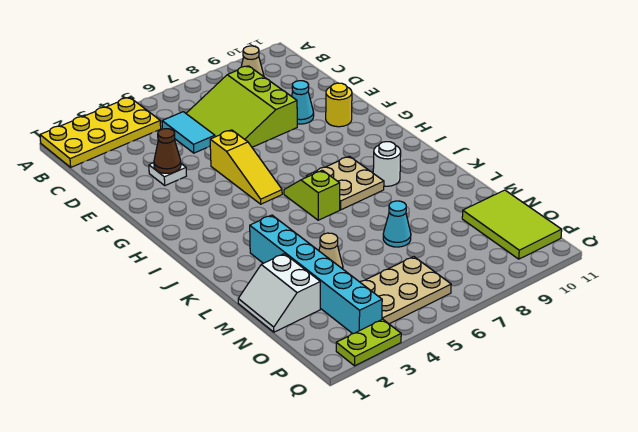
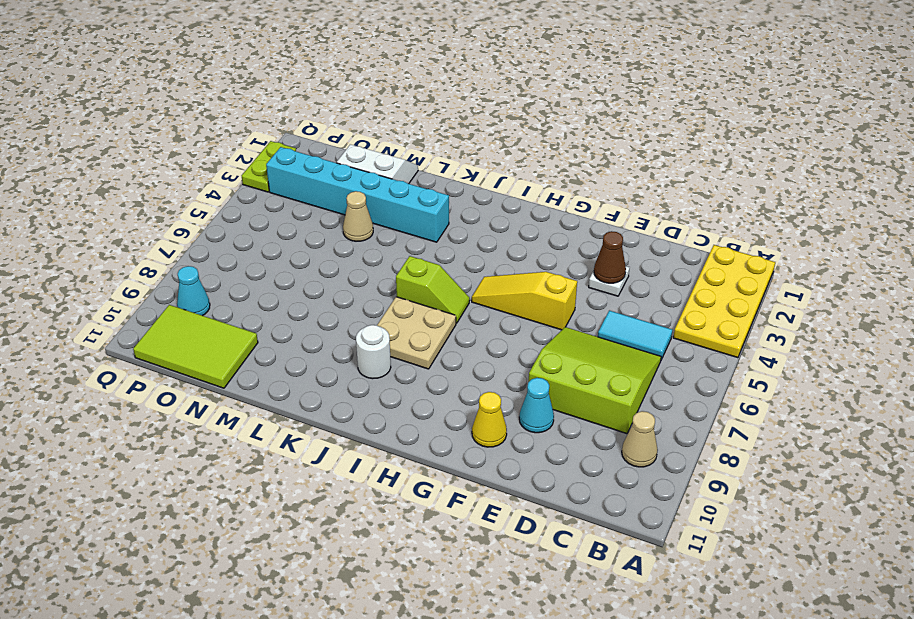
yellow round brick F10 level 1 -> yellow cone F10 level 1
cyan cone M7 level 1 -> cyan cone P9 level 1
tan plate O4:P6 level 1 -> none

